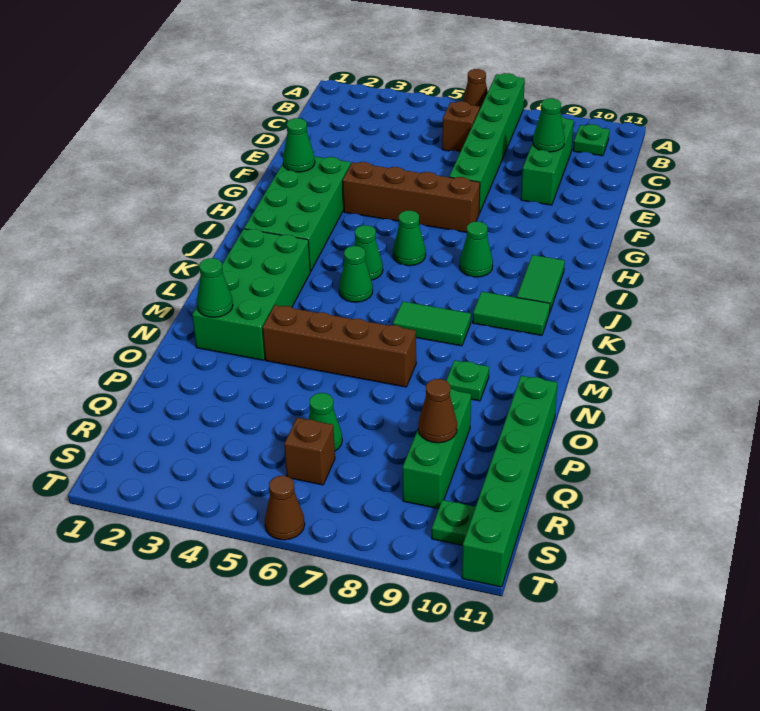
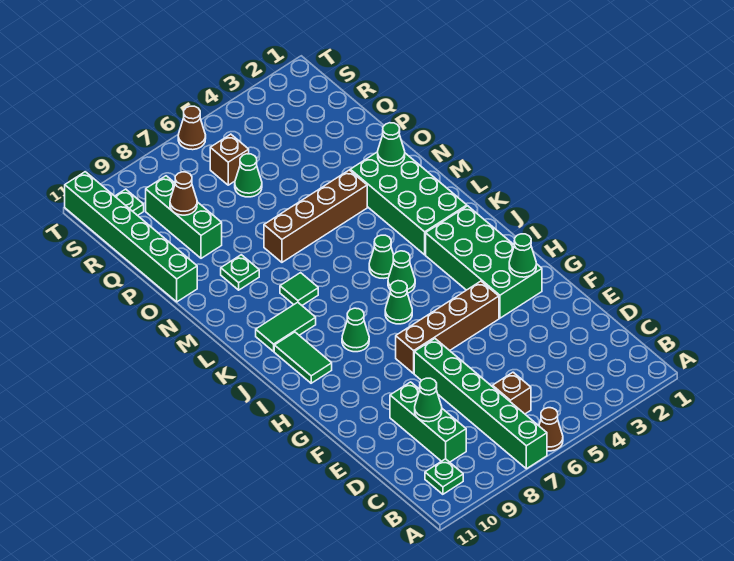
green tile L7:L8 level 1 -> green tile L8 level 1

